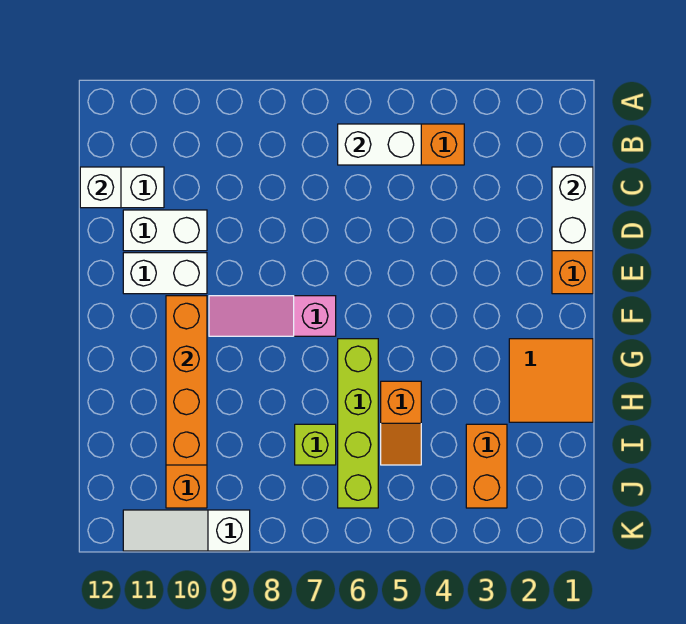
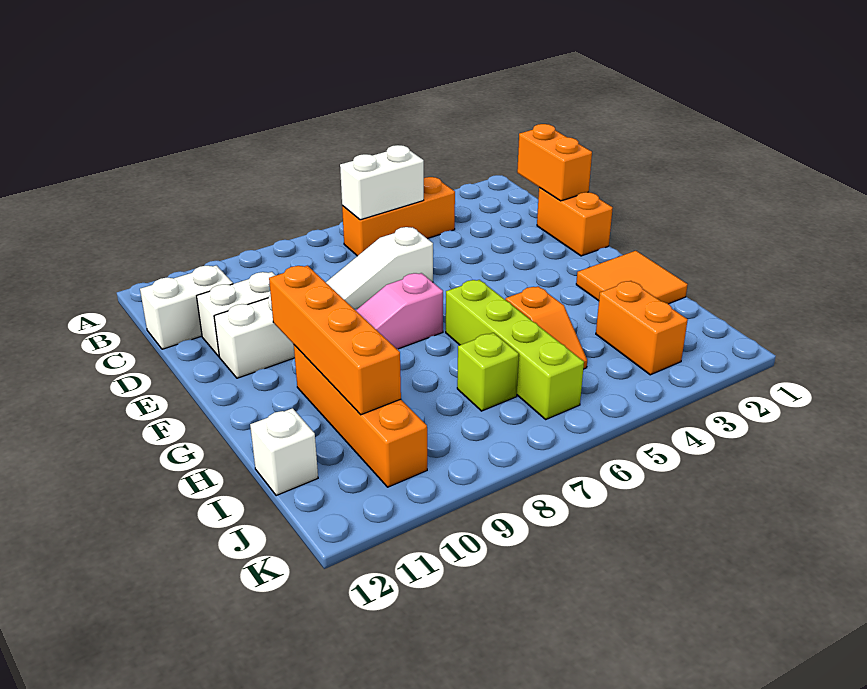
white brick C1:D1 level 2 -> orange brick C1:D1 level 2
white brick C12 level 2 -> white brick I12 level 1
white slope K9:K11 level 1 top 9 -> white slope D6:D8 level 1 top 6

